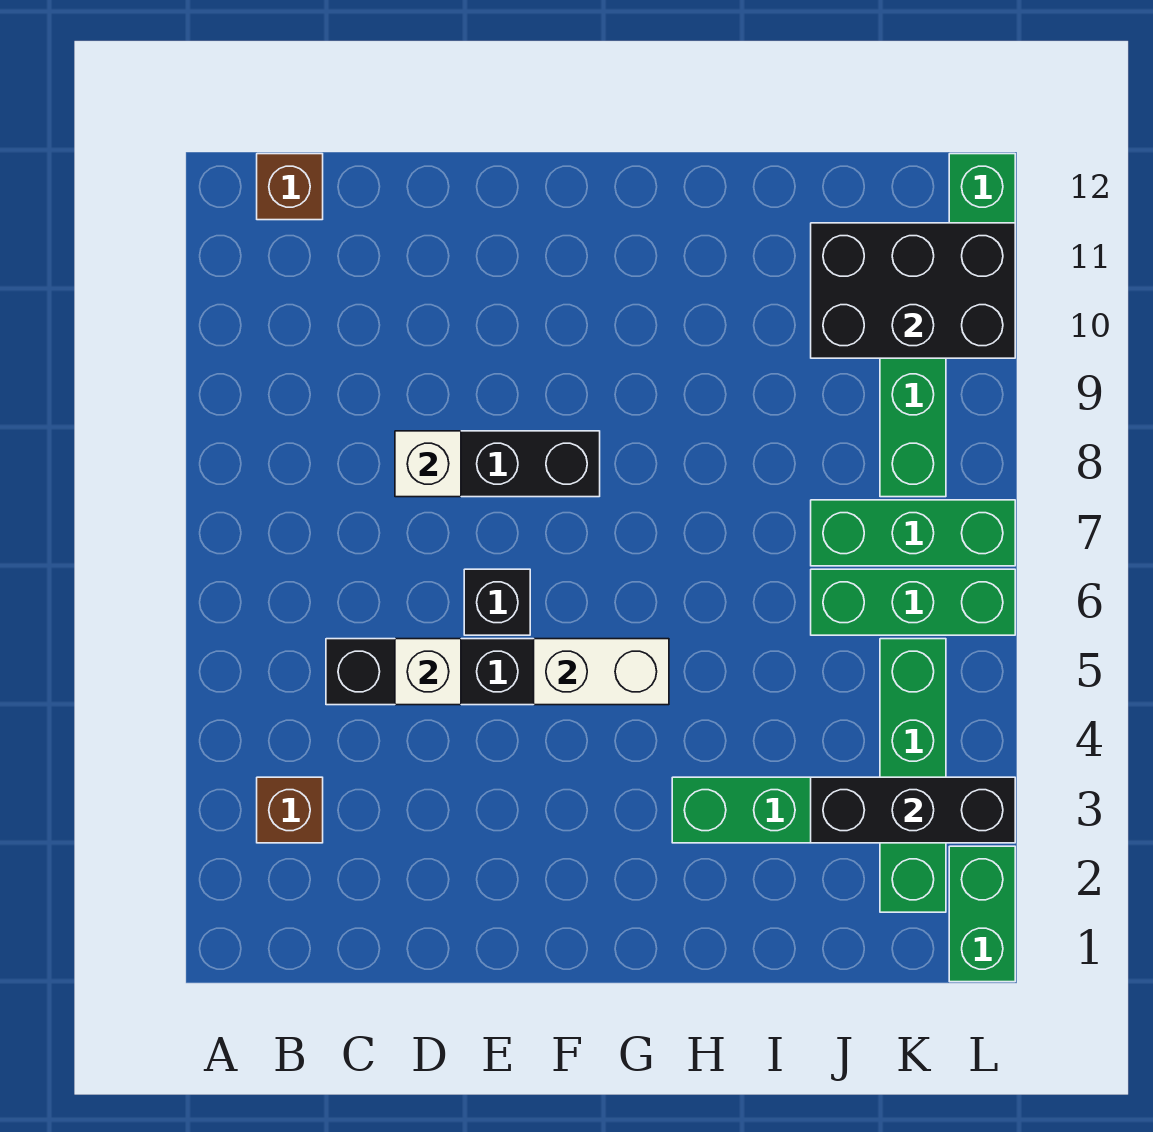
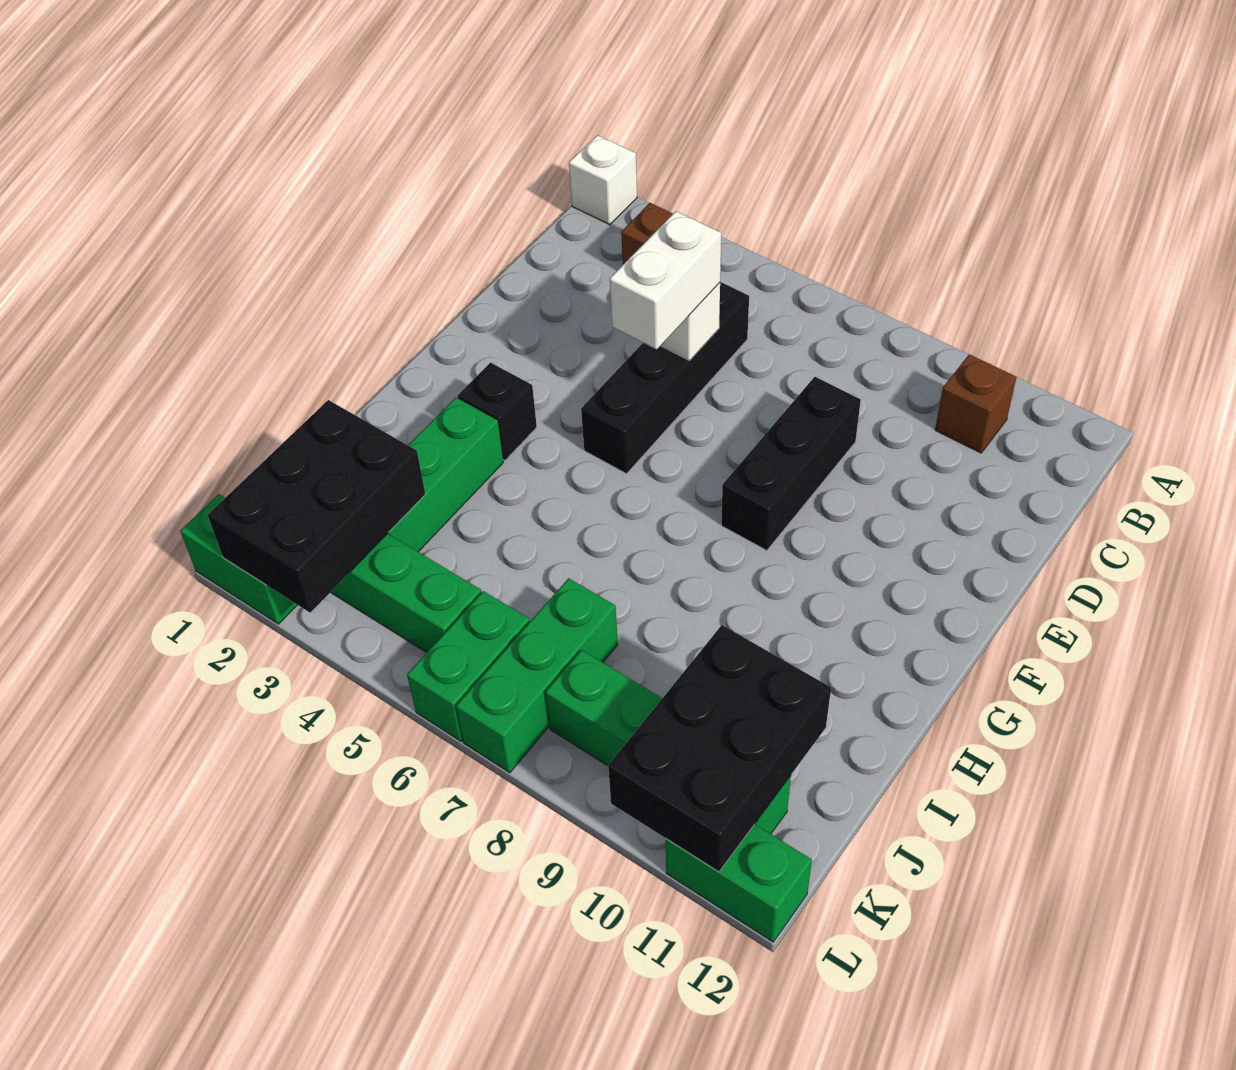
brown brick B12 level 1 -> brown brick B10 level 1
white brick D8 level 2 -> white brick A1 level 1
black brick E6 level 1 -> black brick G3 level 1
white brick F5:G5 level 2 -> white brick D5:E5 level 3
black brick J3:L3 level 2 -> black brick J2:L3 level 2
green brick J6:L6 level 1 -> green brick K6:L6 level 1

